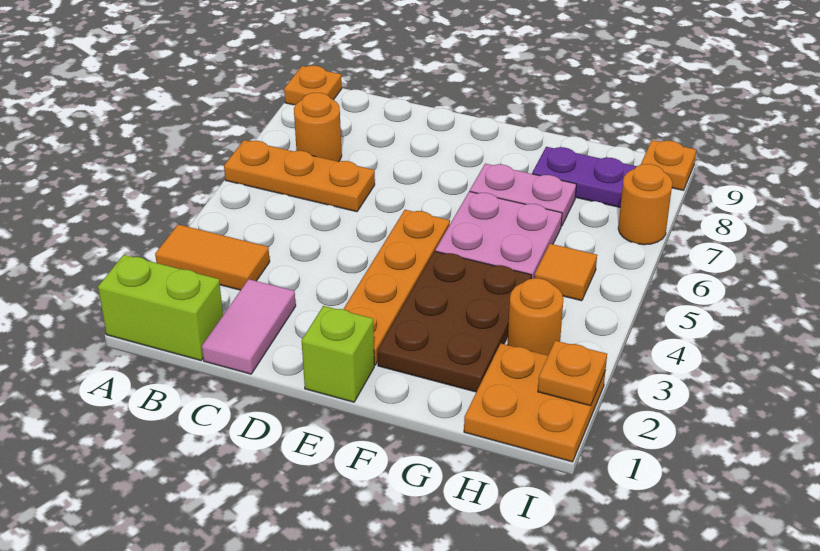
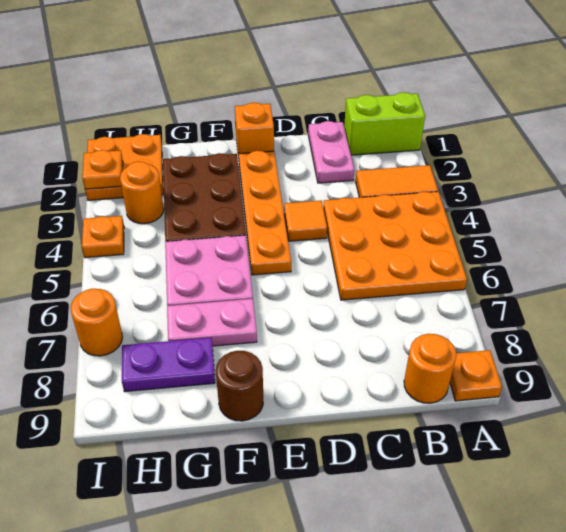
orange plate A6:C6 level 1 -> orange plate A4:C6 level 1
orange round brick B7 level 1 -> orange round brick B9 level 1
pink tile C1:C2 level 1 -> pink plate C1:C2 level 1
lime brick E1 level 1 -> orange brick E1 level 1
none -> brown round brick F9 level 1
orange tile H5 level 1 -> orange tile D4 level 1
orange plate I9 level 1 -> orange plate I4 level 1

